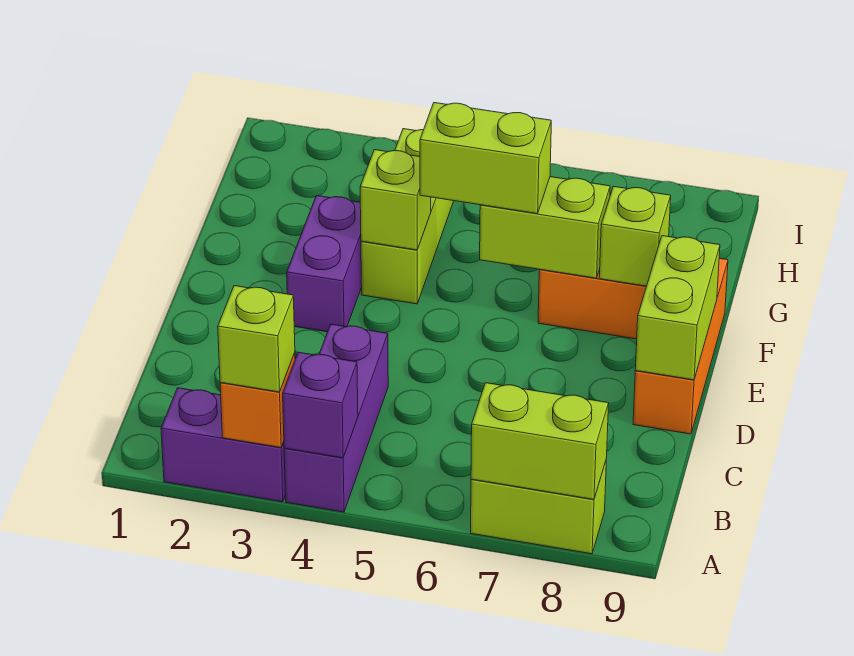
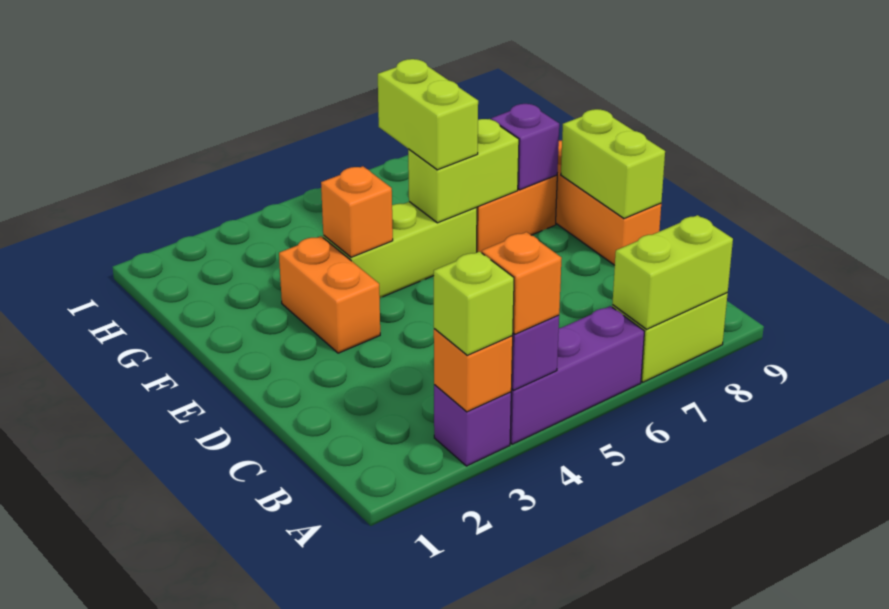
purple brick A2:A3 level 1 -> purple brick A3 level 1
purple brick A4:C4 level 1 -> purple brick A4:A6 level 1
none -> orange brick A4 level 3
purple brick E3:F3 level 1 -> orange brick E3:F3 level 1
lime brick F4:H4 level 1 -> lime brick F4:F6 level 1
lime brick F4 level 2 -> orange brick F4 level 2
lime brick F5:F6 level 3 -> lime brick F6:G6 level 3
lime brick F8 level 2 -> purple brick F8 level 2

